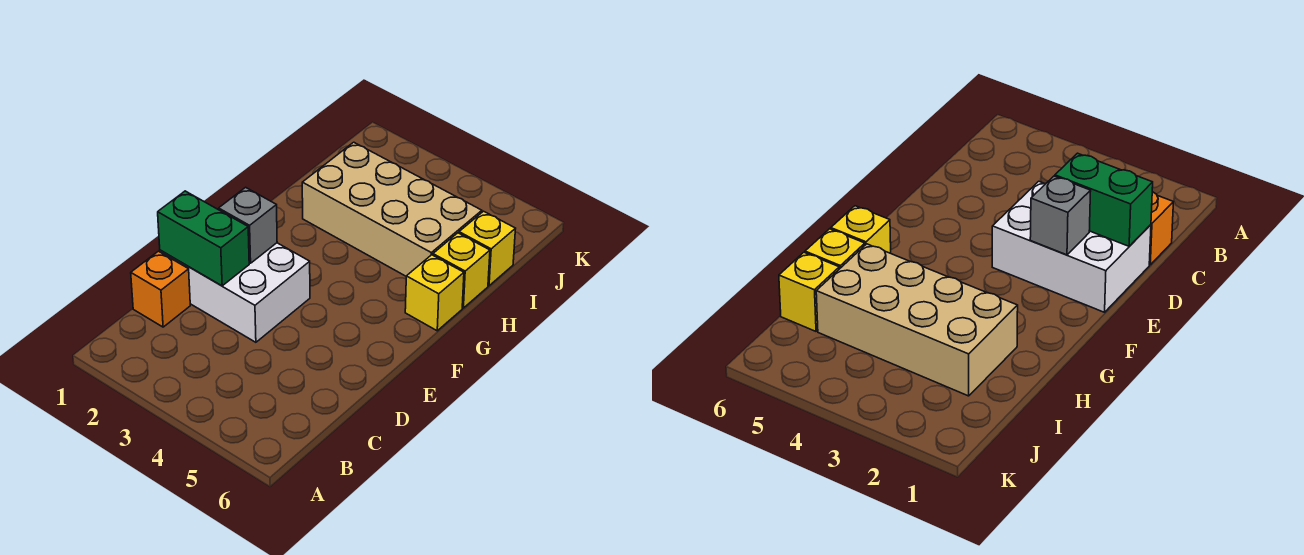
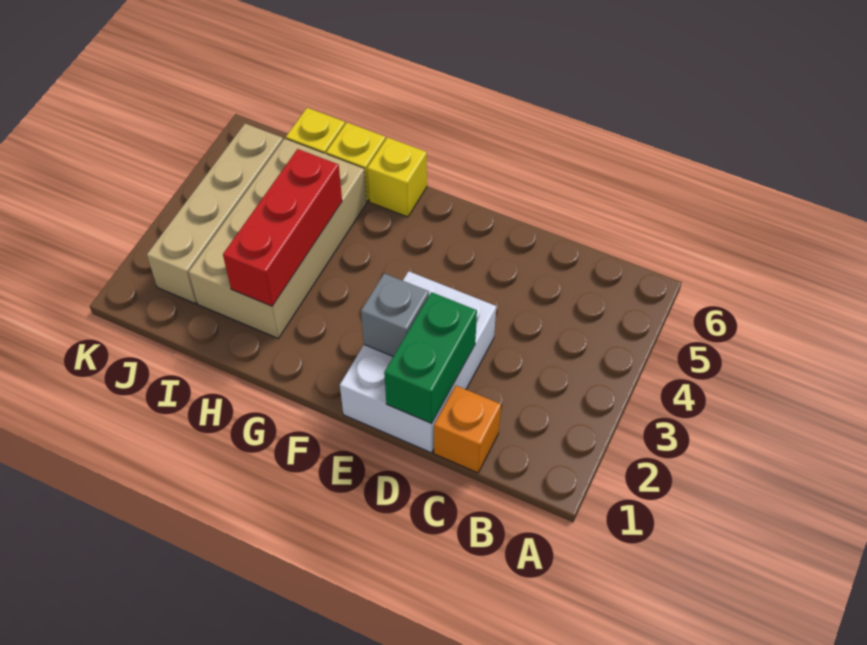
none -> red brick H2:H4 level 2
none -> tan brick J2:J5 level 1

